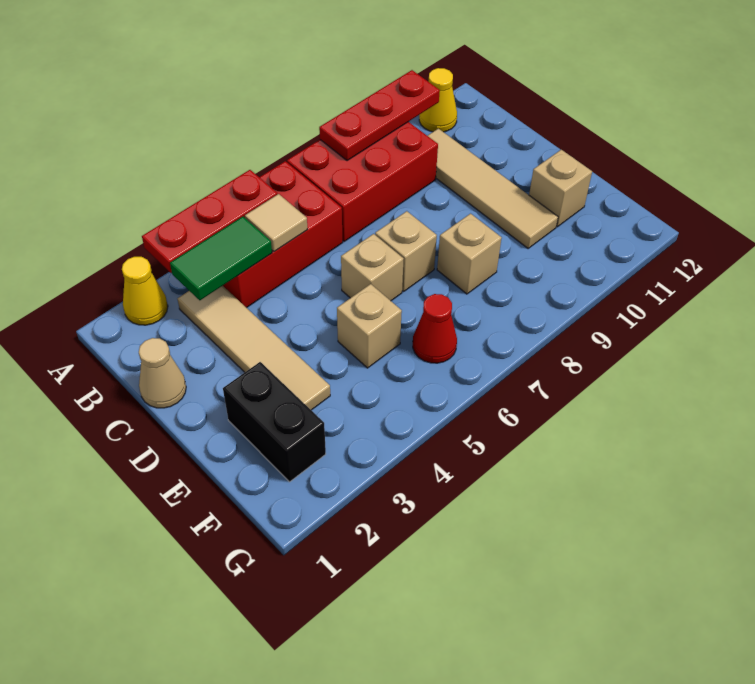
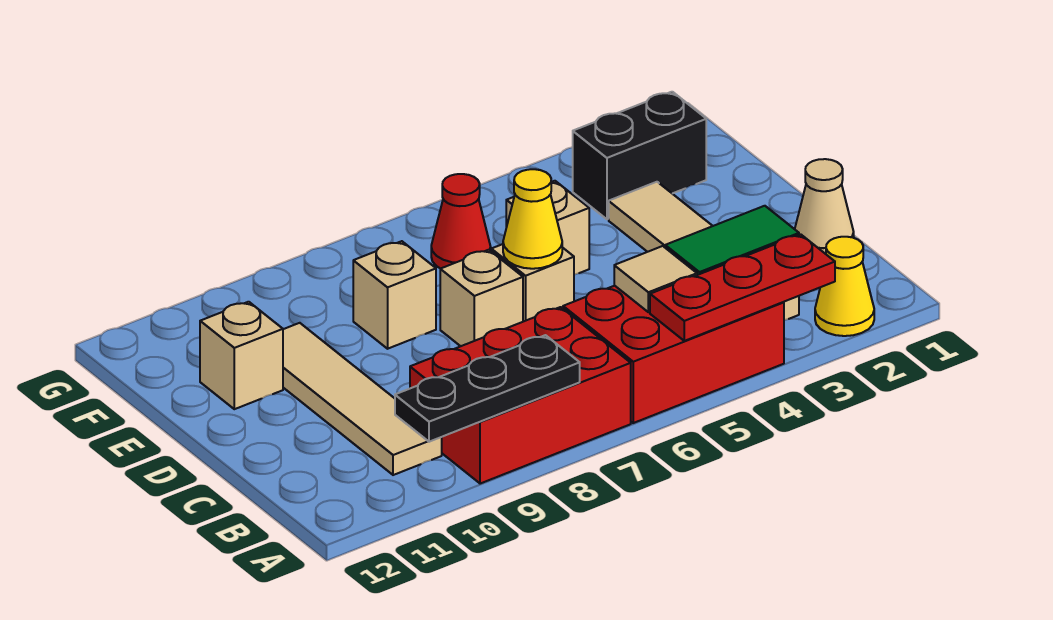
red plate A8:A10 level 2 -> black plate A8:A10 level 2
yellow cone A11 level 1 -> yellow cone D6 level 2
black brick E2:F2 level 1 -> black brick F2:F3 level 1

